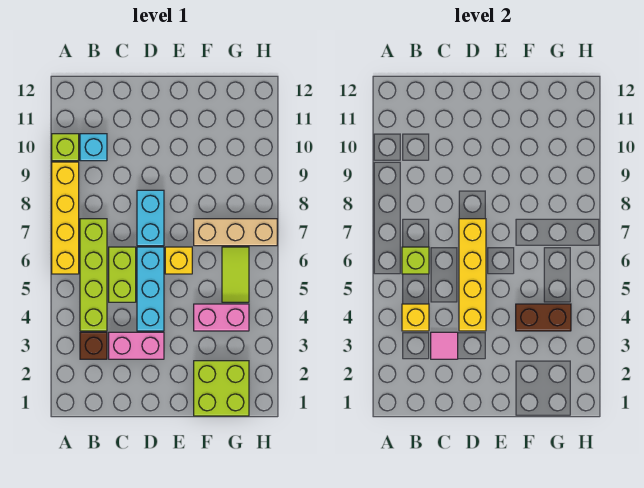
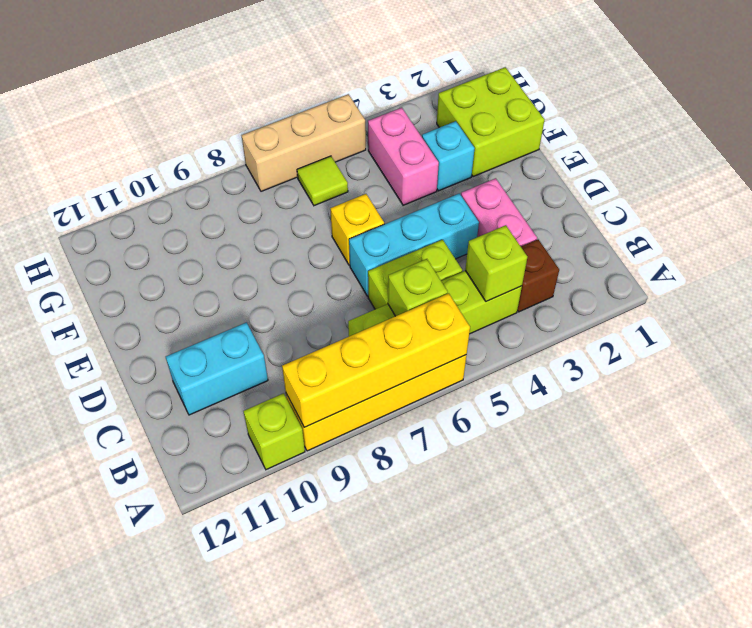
yellow brick B4 level 2 -> lime brick B4 level 2
cyan brick B10 level 1 -> cyan brick F3 level 1
pink tile C3 level 2 -> none
yellow brick D4:D7 level 2 -> yellow brick A6:A9 level 2
cyan brick D7:D8 level 1 -> cyan brick C10:C11 level 1
brown brick F4:G4 level 2 -> none
tan brick F7:H7 level 1 -> tan brick H5:H7 level 1
lime tile G5:G6 level 1 -> lime tile G6 level 1

